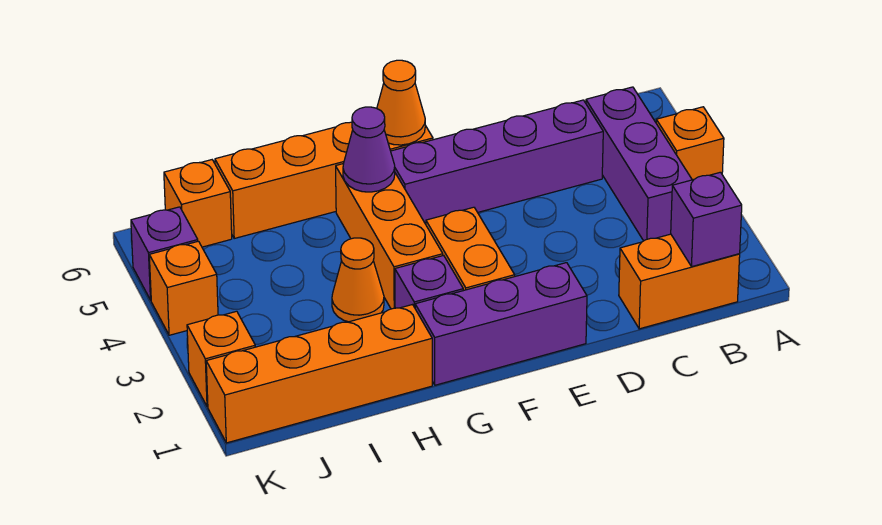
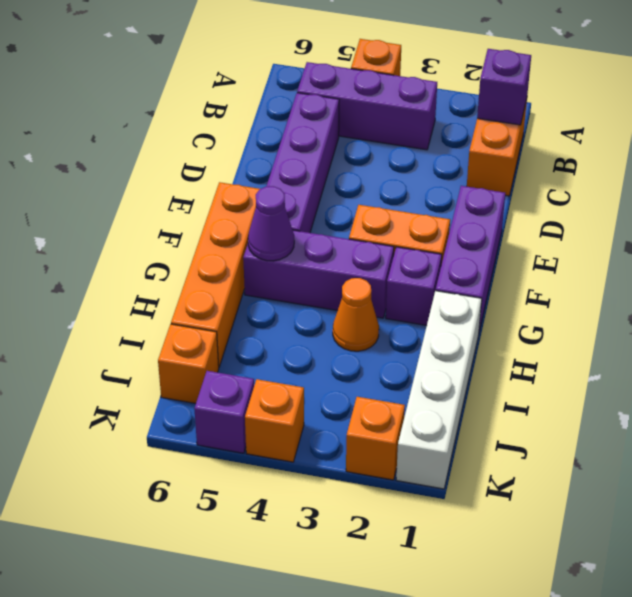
orange cone F6 level 2 -> none
orange brick G3:G5 level 1 -> purple brick G3:G5 level 1
orange brick H1:K1 level 1 -> white brick H1:K1 level 1

